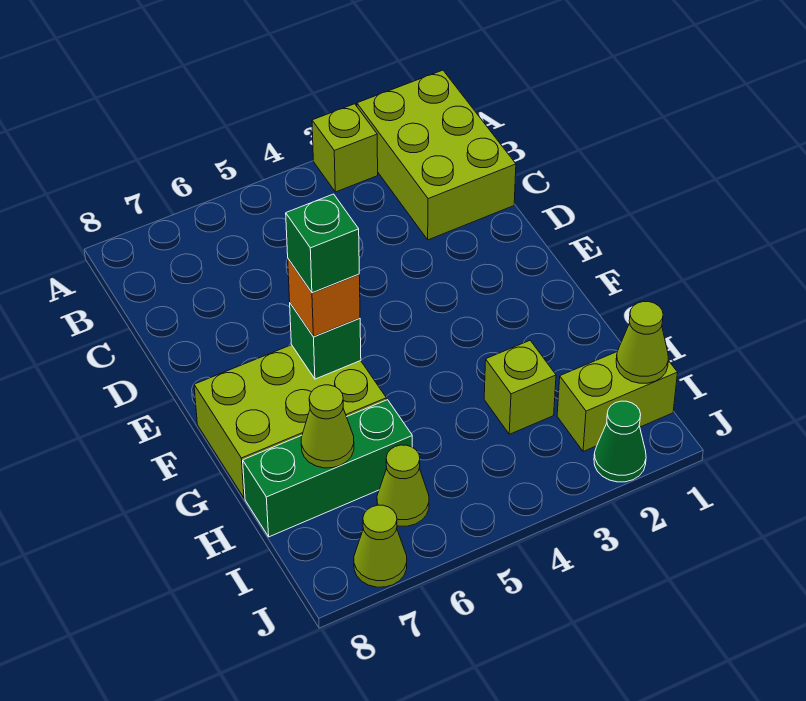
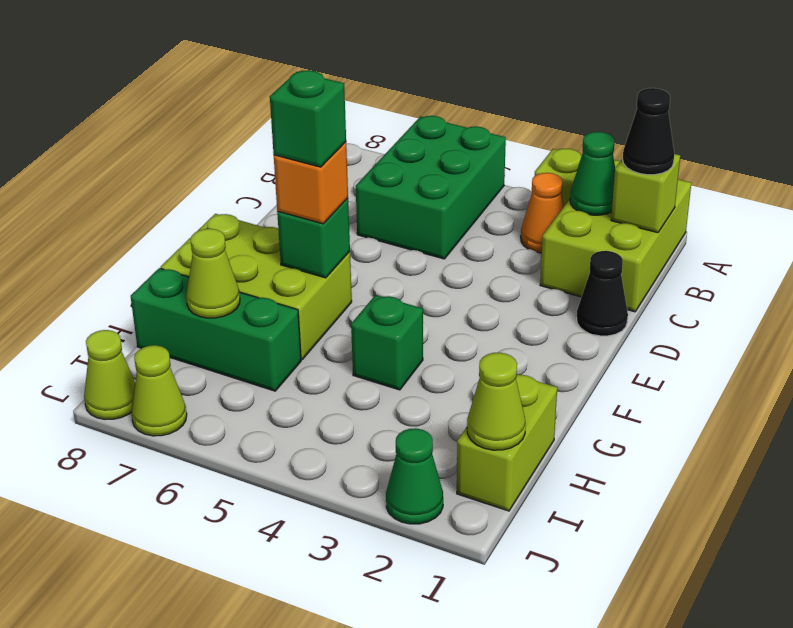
none -> green brick A5:C6 level 1
none -> black cone B1 level 3
none -> green cone B2 level 2
none -> orange cone B3 level 1
none -> black cone D1 level 1
none -> green brick G4 level 1
lime brick H3 level 1 -> lime brick B1 level 2
lime brick I1:I2 level 1 -> lime brick H1:I1 level 1
lime cone I6 level 1 -> lime cone J8 level 1

